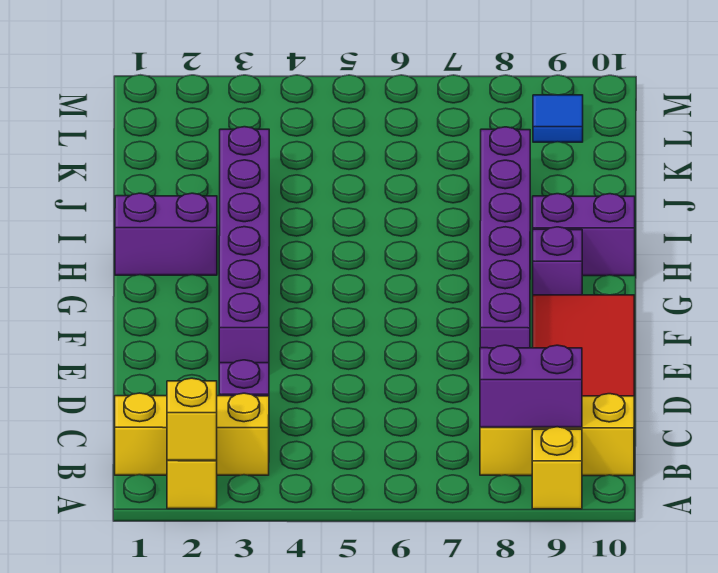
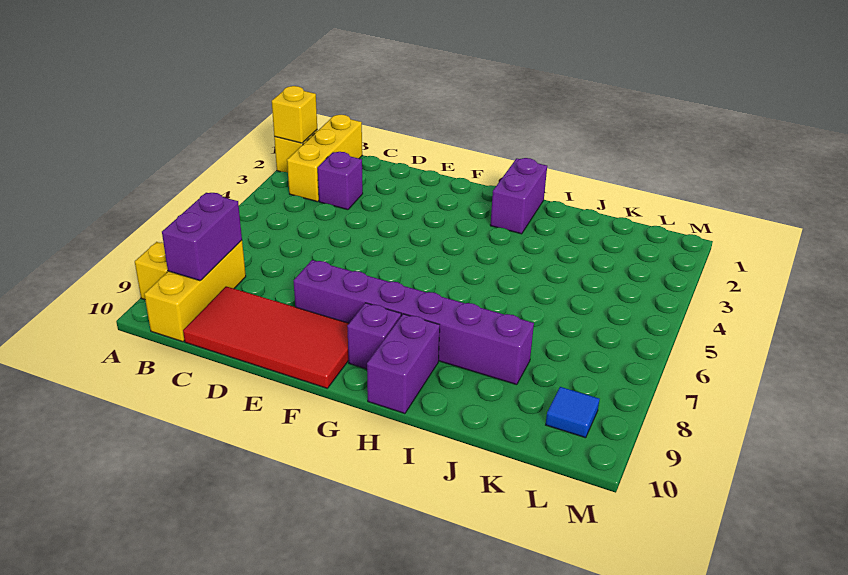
purple brick E3:J3 level 1 -> none

